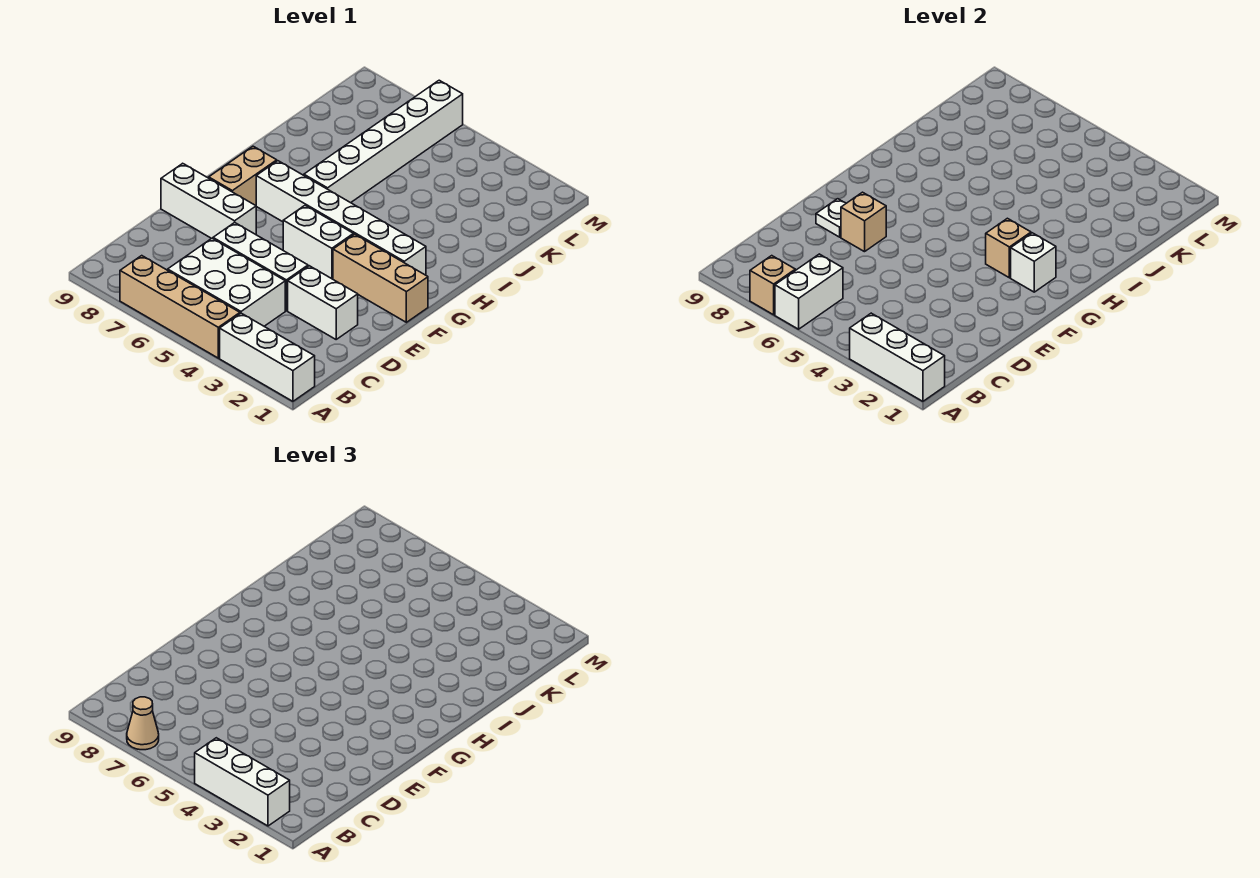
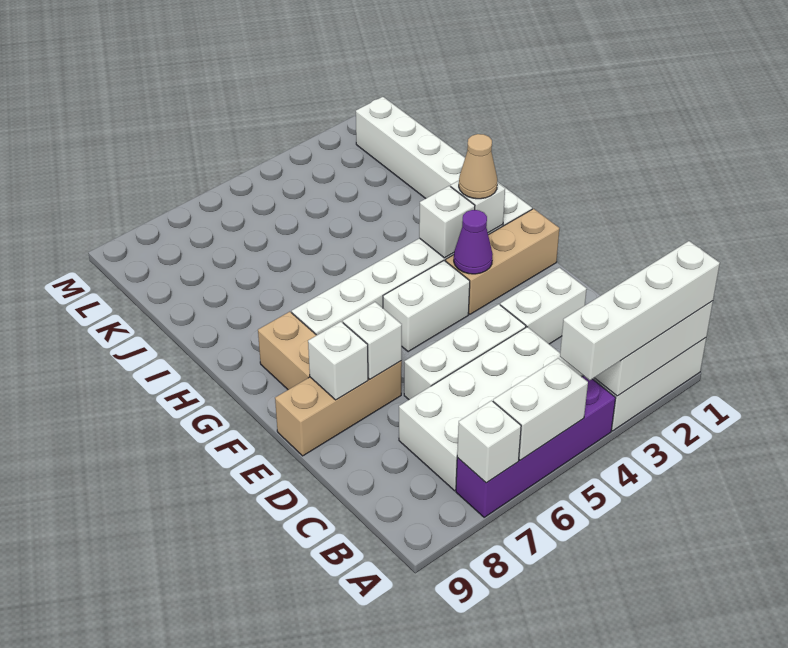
white brick A2:A4 level 3 -> white brick A1:A4 level 3
tan brick A4:A7 level 1 -> purple brick A4:A7 level 1
white brick A6:B6 level 2 -> white brick A5:A6 level 2
tan brick A7 level 2 -> white brick A7 level 2
tan cone A7 level 3 -> tan cone G2 level 3
white brick B4:C6 level 1 -> white brick B4:C7 level 1
white brick E7:E9 level 1 -> tan brick E7:E9 level 1
tan brick E7 level 2 -> white brick E7 level 2
white plate E8 level 2 -> white brick E8 level 2
none -> purple cone F3 level 2
tan brick G3 level 2 -> white brick G3 level 2
white brick H6:M6 level 1 -> white brick G1:L1 level 1

